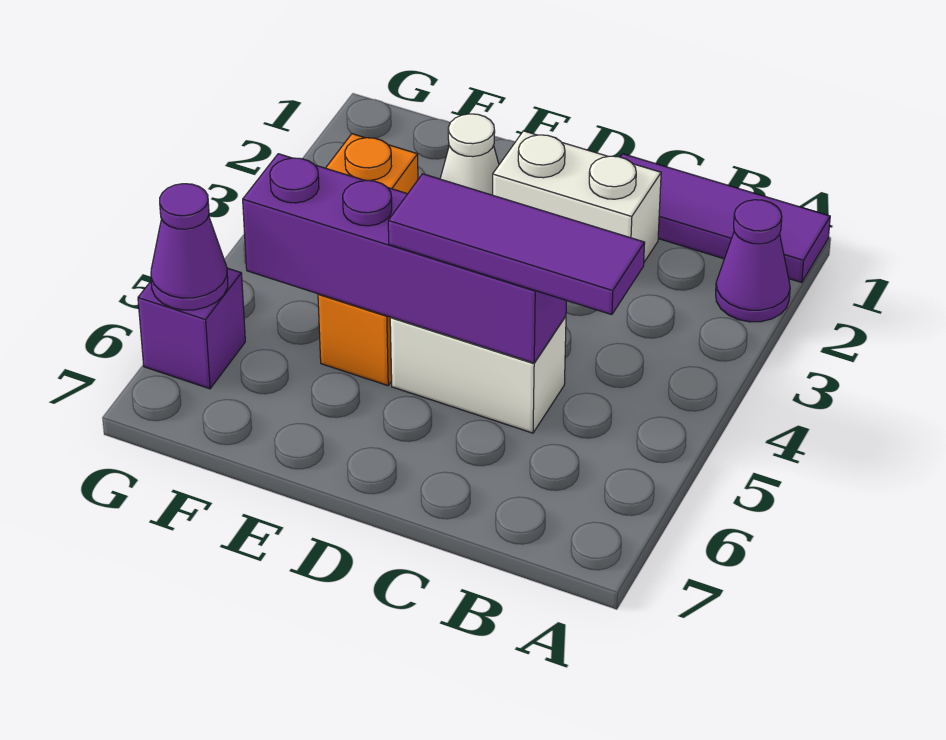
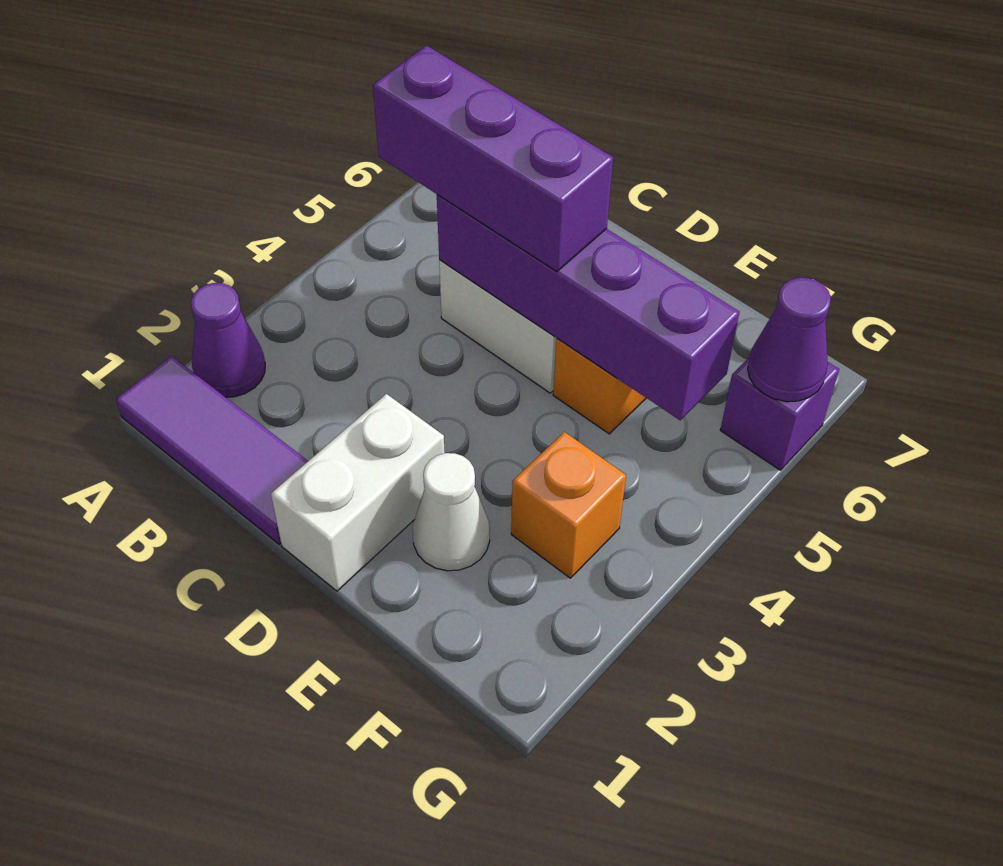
purple tile B5:D5 level 3 -> purple brick B5:D5 level 3
white brick C2:D2 level 1 -> white brick D1:D2 level 1

